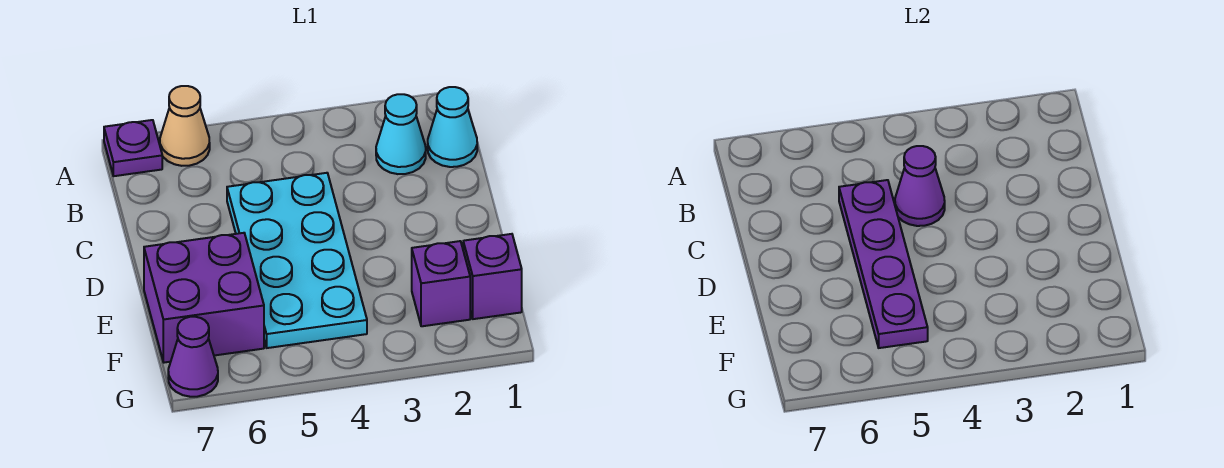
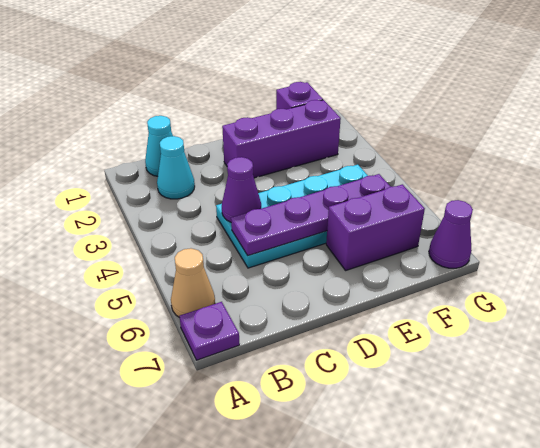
purple brick E6:F7 level 1 -> purple brick E6:F6 level 1
purple brick F2 level 1 -> purple brick D2:F2 level 1

